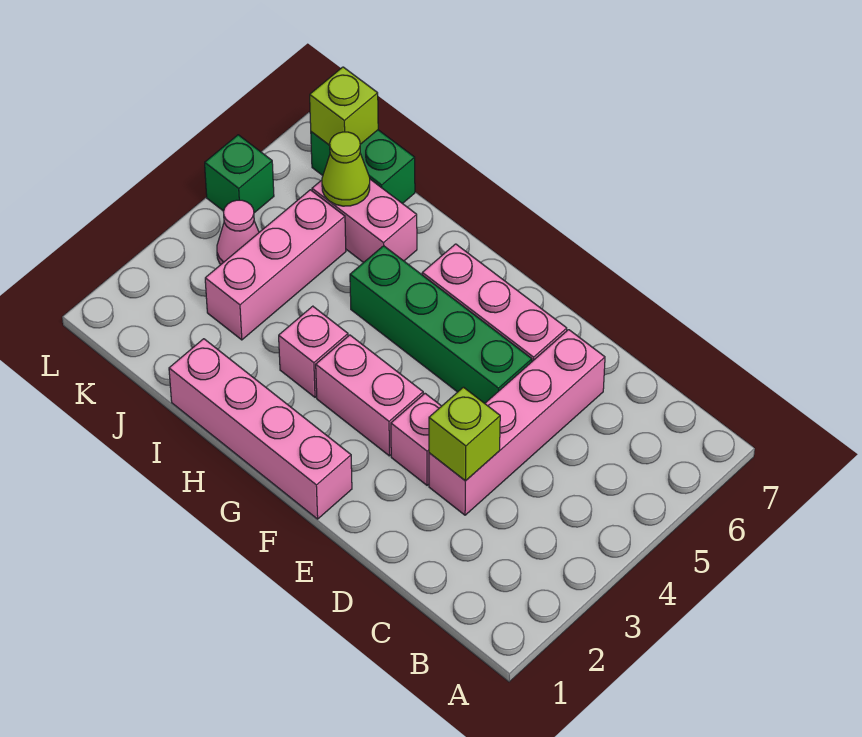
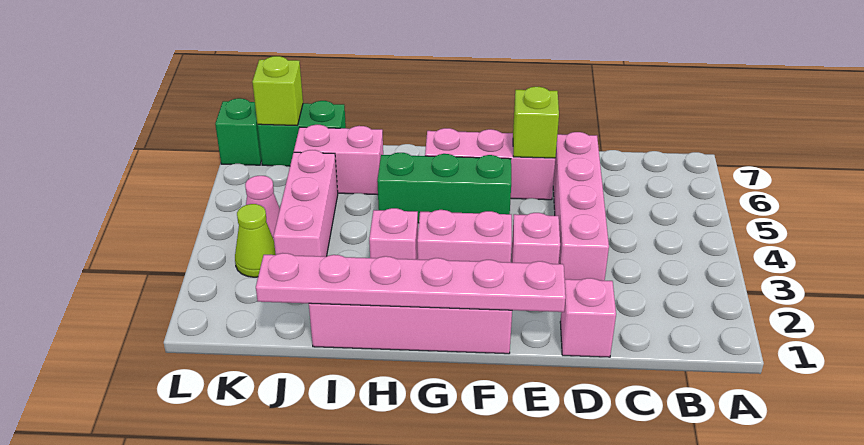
none -> pink brick D1 level 1
lime brick D3 level 2 -> lime brick E6 level 2
none -> pink plate E1:J1 level 2
green brick E5:H5 level 1 -> green brick F5:H5 level 1
lime cone J6 level 2 -> lime cone K3 level 1
green brick L5 level 1 -> green brick L7 level 1

